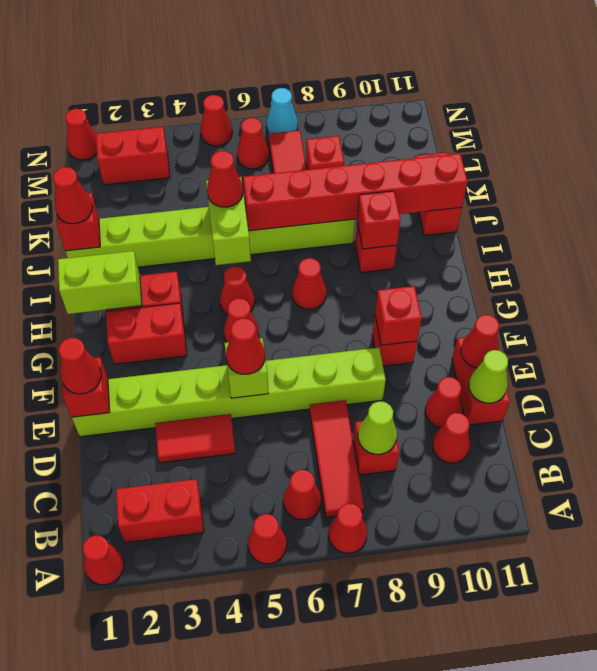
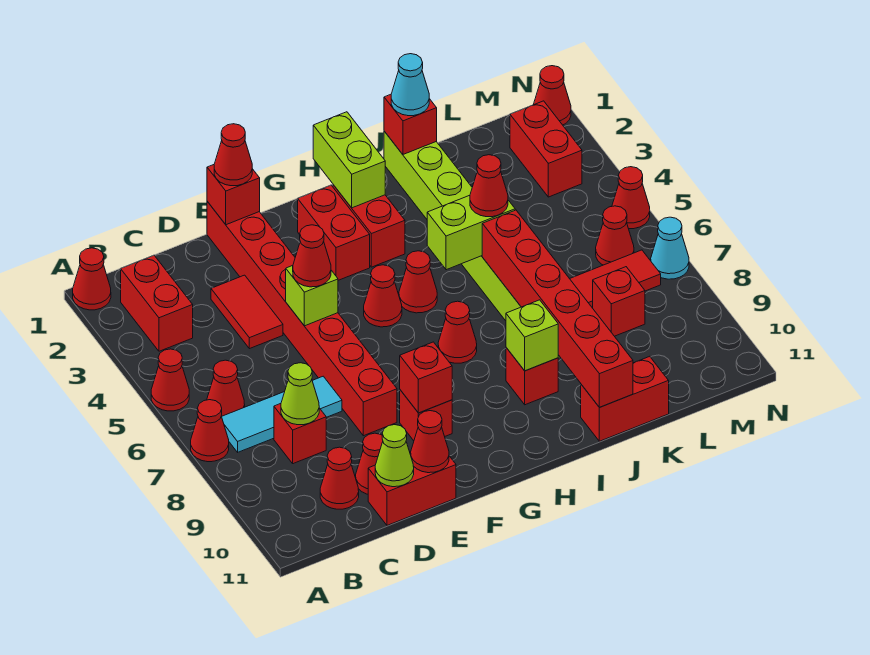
red tile B7:D7 level 1 -> cyan tile B7:D7 level 1
lime brick E1:E8 level 1 -> red brick E1:E8 level 1
red brick I9 level 2 -> lime brick I9 level 2
red cone J1 level 3 -> cyan cone J1 level 3

